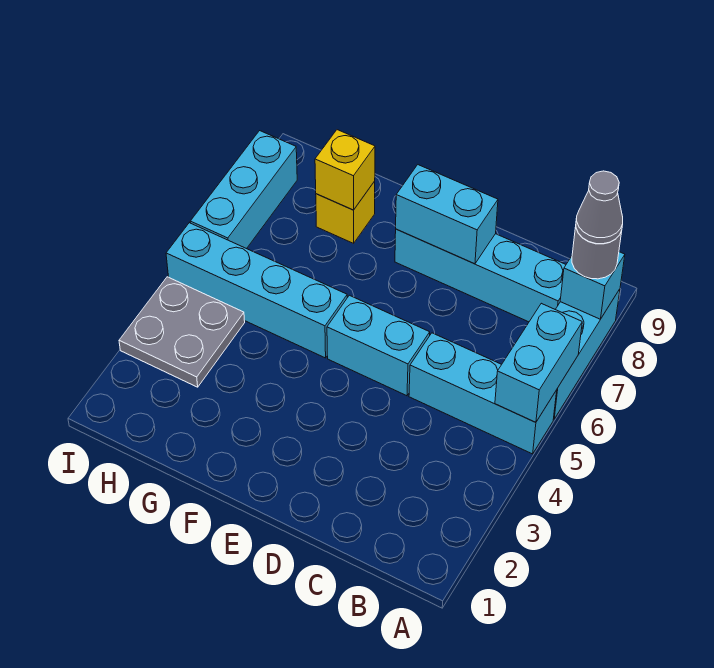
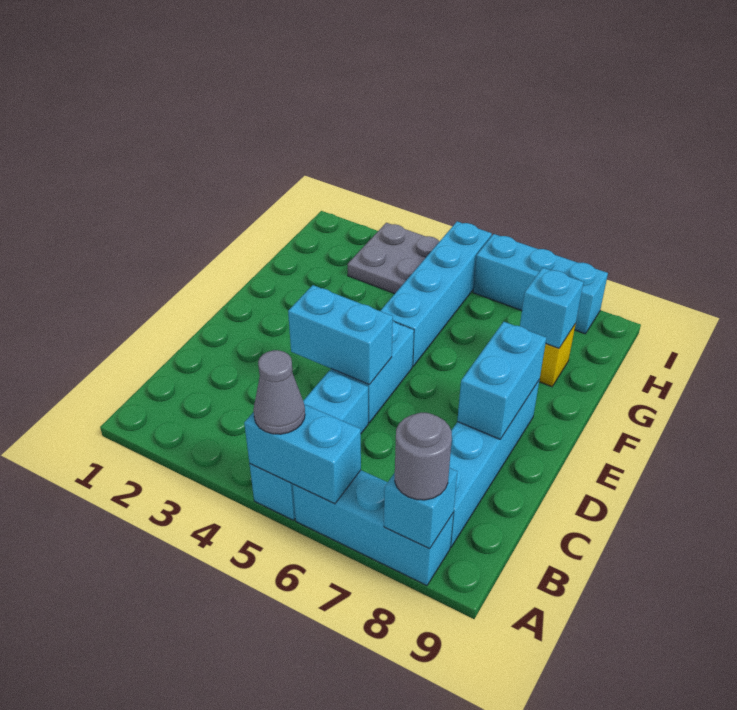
grey cone A8 level 4 -> grey cone A5 level 3
none -> cyan brick D4:D5 level 2
yellow brick G8 level 2 -> cyan brick G8 level 2

